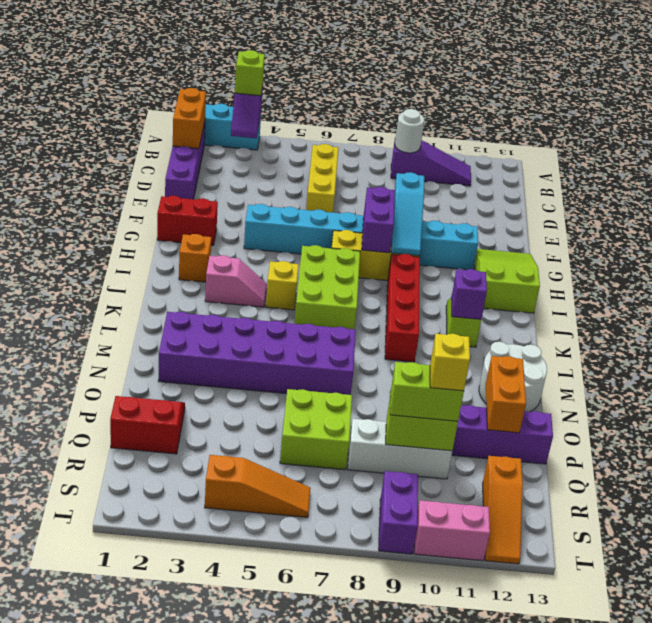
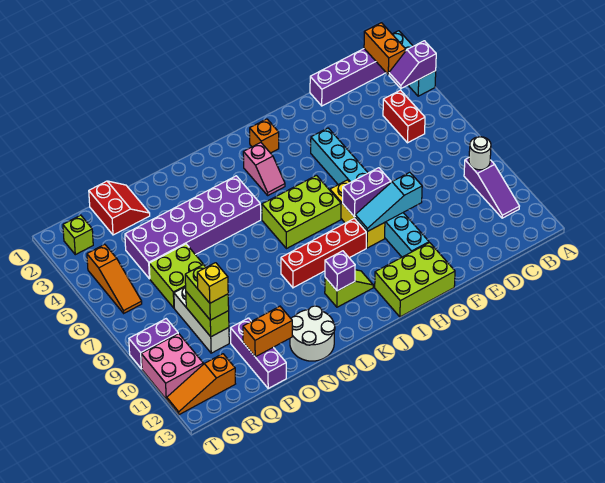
lime brick A3 level 3 -> lime brick S2 level 1
orange brick B1:C1 level 2 -> orange brick B1:B2 level 2
yellow brick C6:E6 level 1 -> none
red brick G1:G2 level 1 -> red brick C4:C5 level 1
lime slope G12:I13 level 1 top I -> lime brick G12:I13 level 1
yellow brick J5 level 1 -> none
purple brick M2:N7 level 1 -> purple brick L4:Q5 level 1
pink brick T10:T11 level 1 -> pink brick S10:T11 level 1

